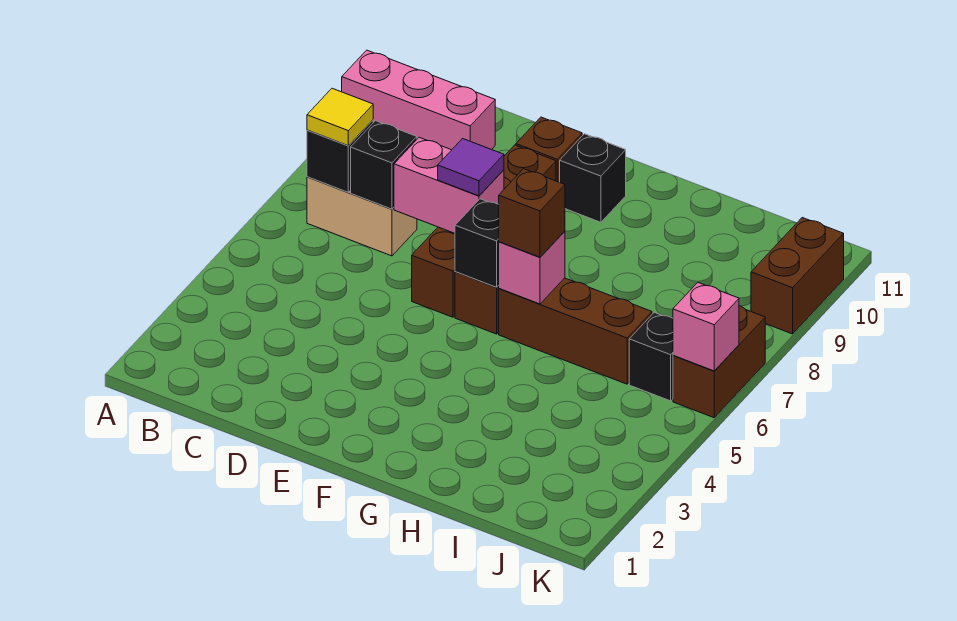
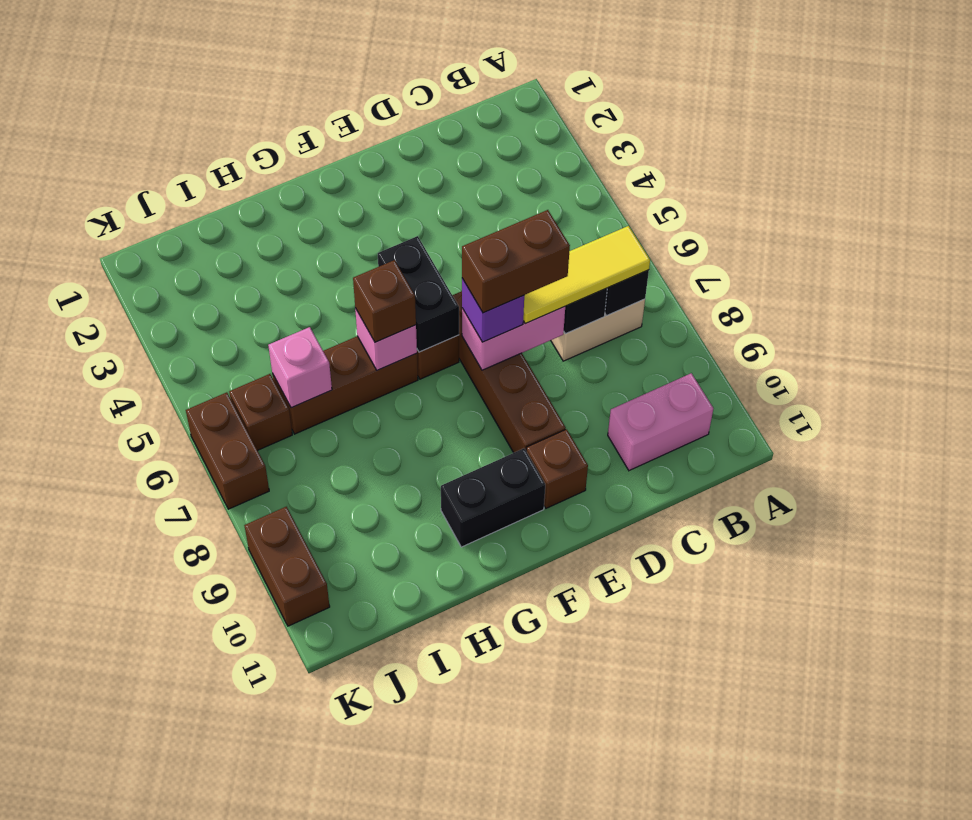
pink brick A10:C10 level 1 -> pink brick B10:C10 level 1
yellow tile B7 level 3 -> yellow tile B7:D7 level 3
none -> brown brick D7:E7 level 4
purple tile E7 level 3 -> purple brick E7 level 3
black brick F6 level 2 -> black brick F5:F6 level 2
black brick F10 level 1 -> black brick F10:G10 level 1
black brick J6 level 1 -> brown brick J6 level 1
pink brick K6 level 2 -> pink brick I6 level 2

